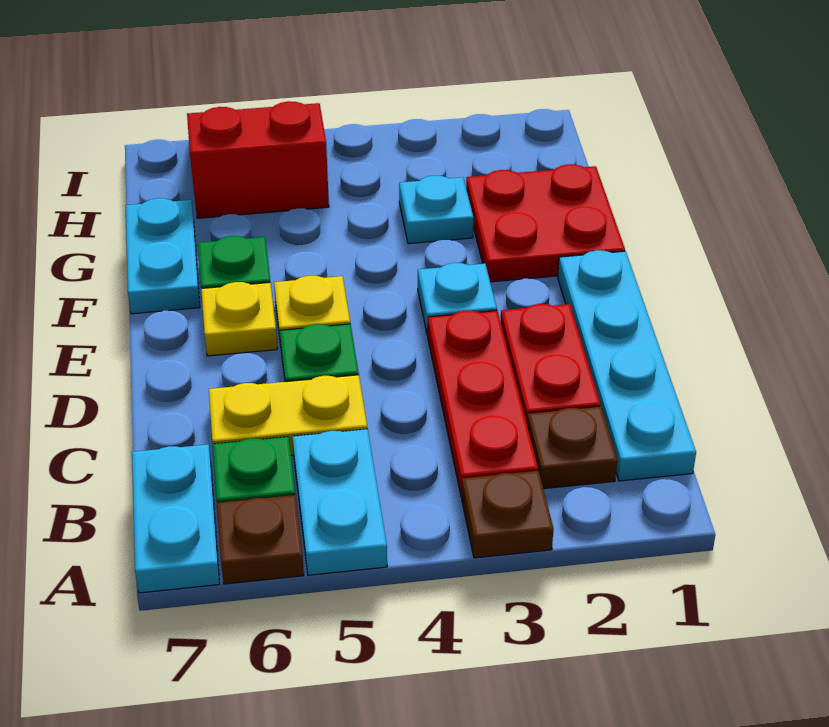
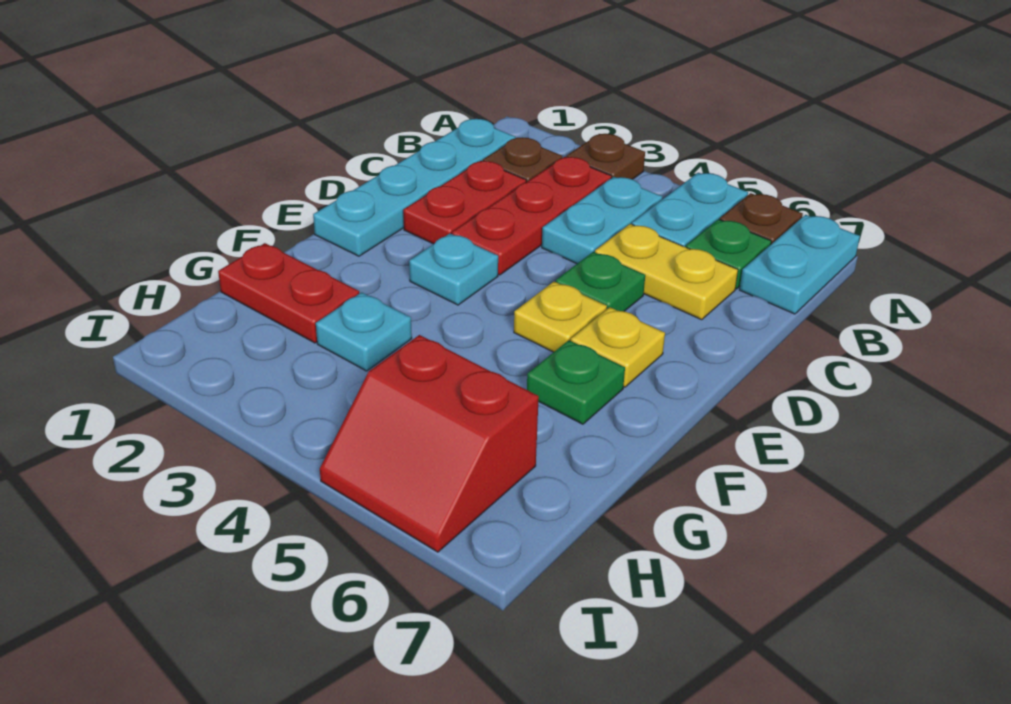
red plate F1:G2 level 1 -> red plate G1:G2 level 1
cyan plate F7:G7 level 1 -> cyan plate B4:C4 level 1

